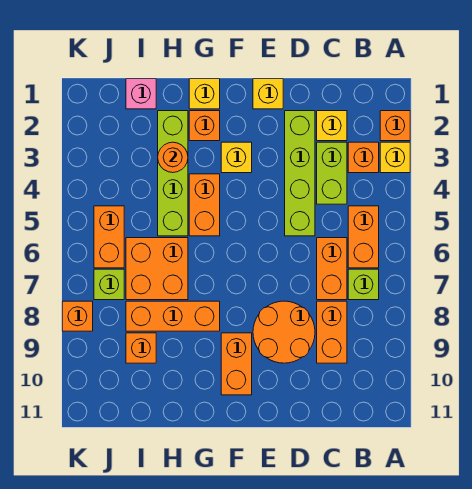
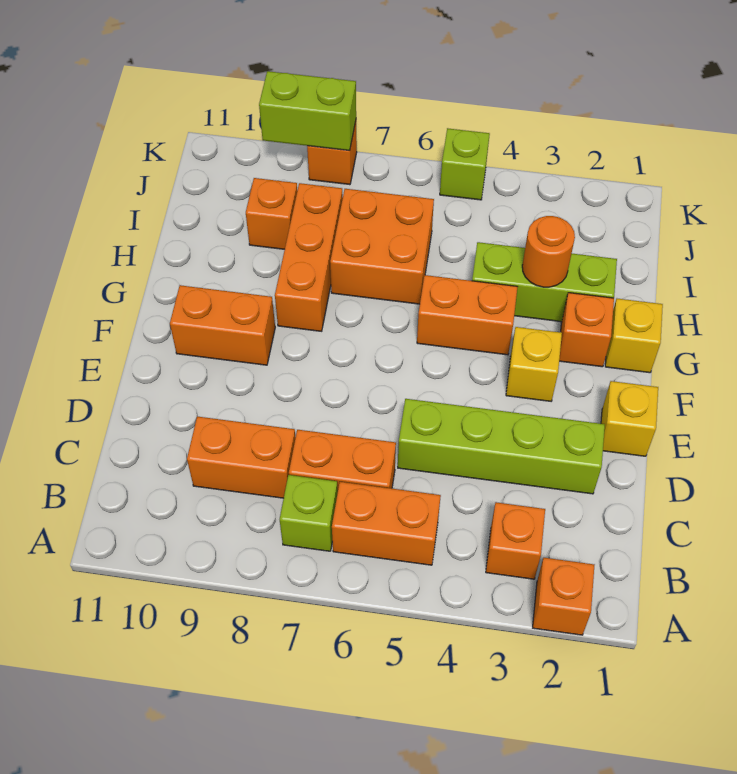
yellow brick A3 level 1 -> none
yellow brick C2 level 1 -> none
lime brick C3:C4 level 1 -> lime brick K8:K9 level 2
orange round brick D8:E9 level 1 -> none
lime brick H2:H5 level 1 -> lime brick H2:H4 level 1
pink brick I1 level 1 -> none
orange brick J5:J6 level 1 -> none
lime brick J7 level 1 -> lime brick K5 level 1

